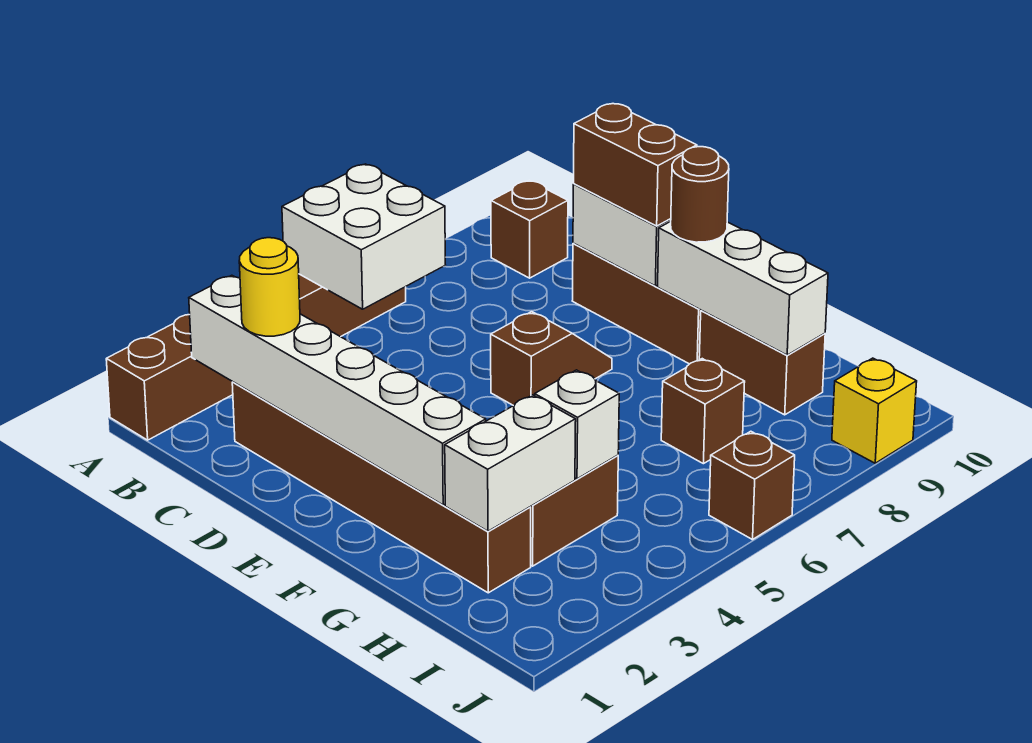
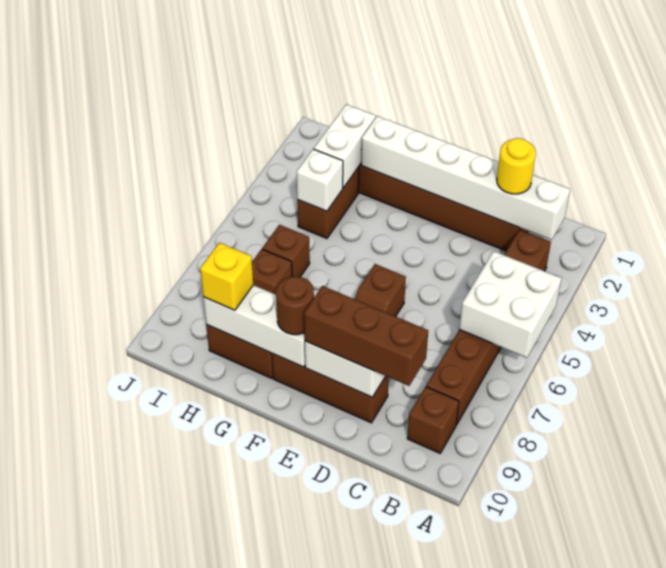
brown brick A1:A6 level 1 -> brown brick B3:B8 level 1
brown brick D9:E9 level 3 -> brown brick C9:E9 level 3
brown brick J6 level 1 -> brown brick H6 level 1
yellow brick J9 level 1 -> yellow brick H9 level 3

